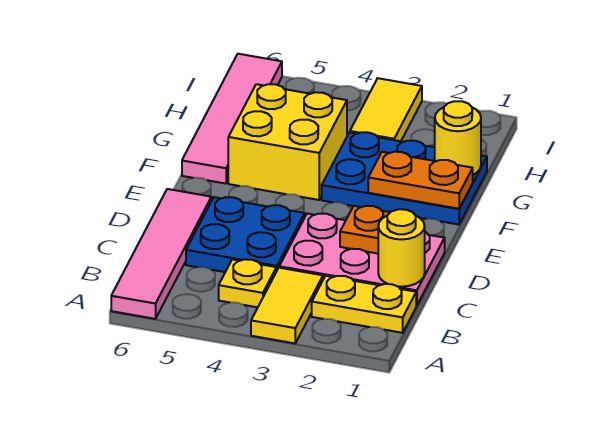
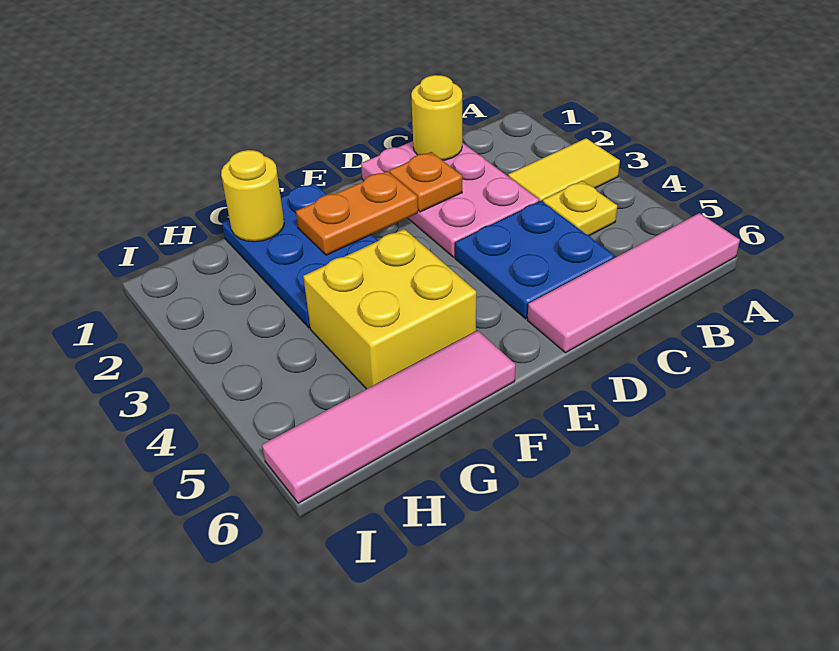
yellow plate B1:B2 level 1 -> none
orange plate F1:F2 level 2 -> orange plate E2:F2 level 2
yellow tile H3:I3 level 1 -> none

